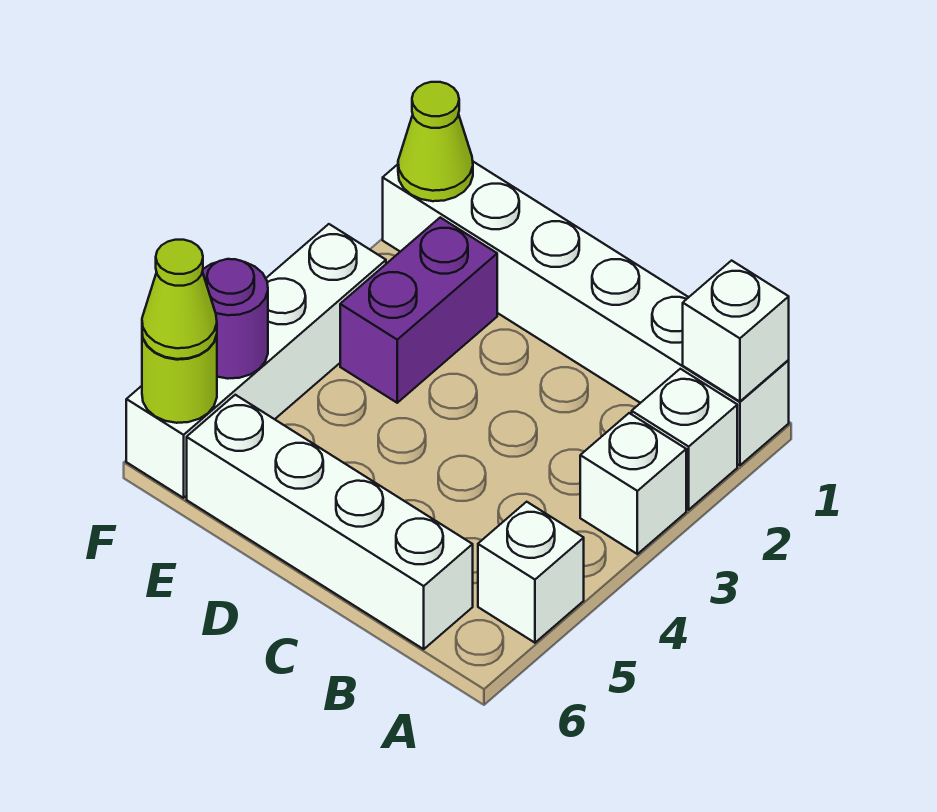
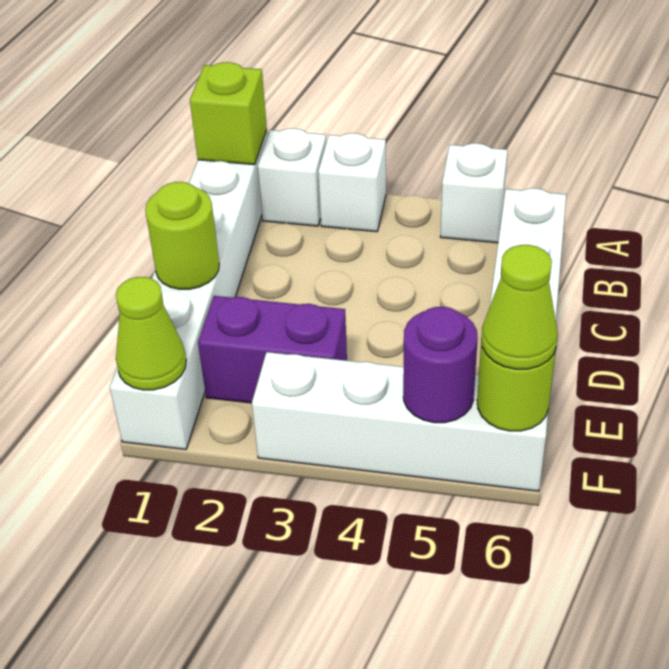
white brick A1 level 2 -> lime brick A1 level 2
none -> lime round brick D1 level 2

